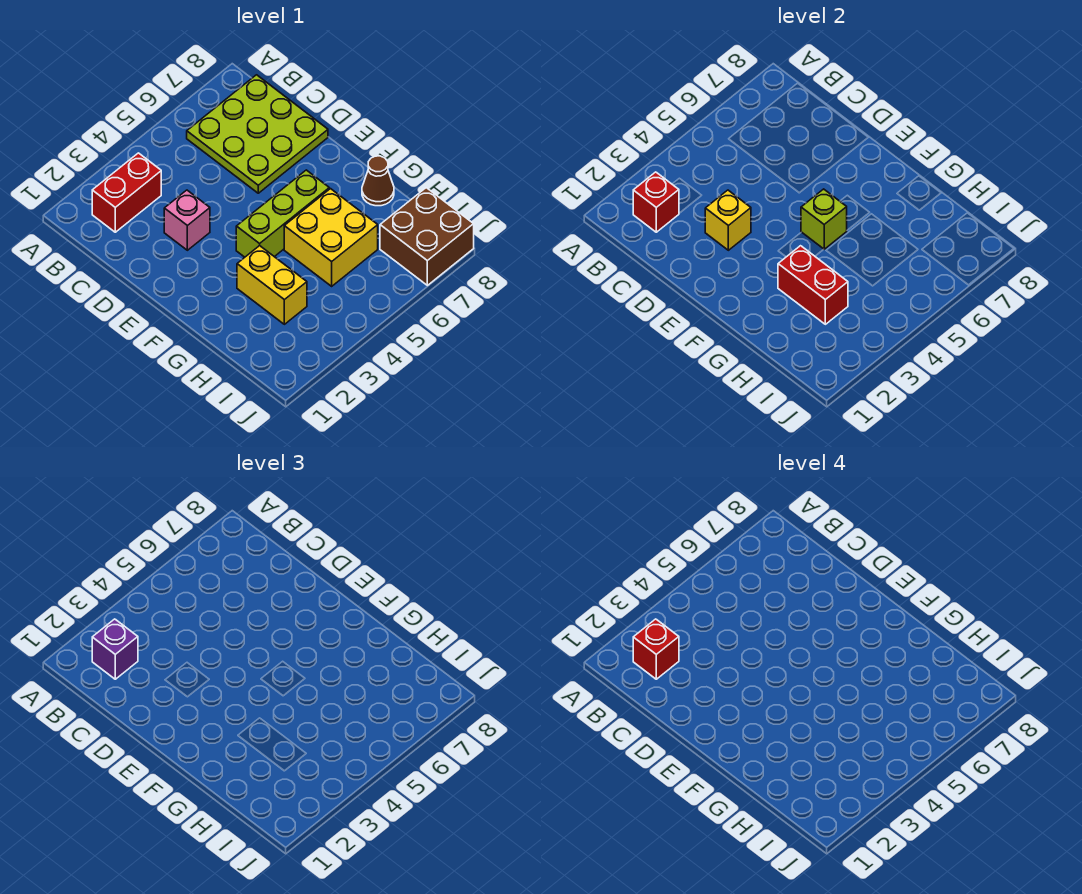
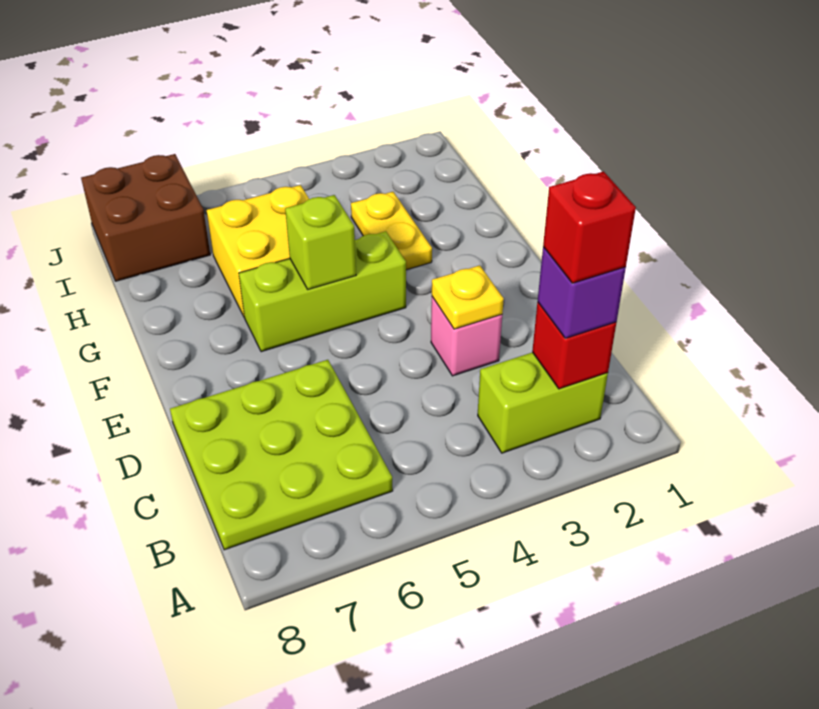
red brick B2:B3 level 1 -> lime brick B2:B3 level 1
yellow brick D3 level 2 -> yellow plate D3 level 2
yellow brick G3:H3 level 1 -> yellow plate G3:H3 level 1
red brick G3:H3 level 2 -> none
brown cone G8 level 1 -> none

